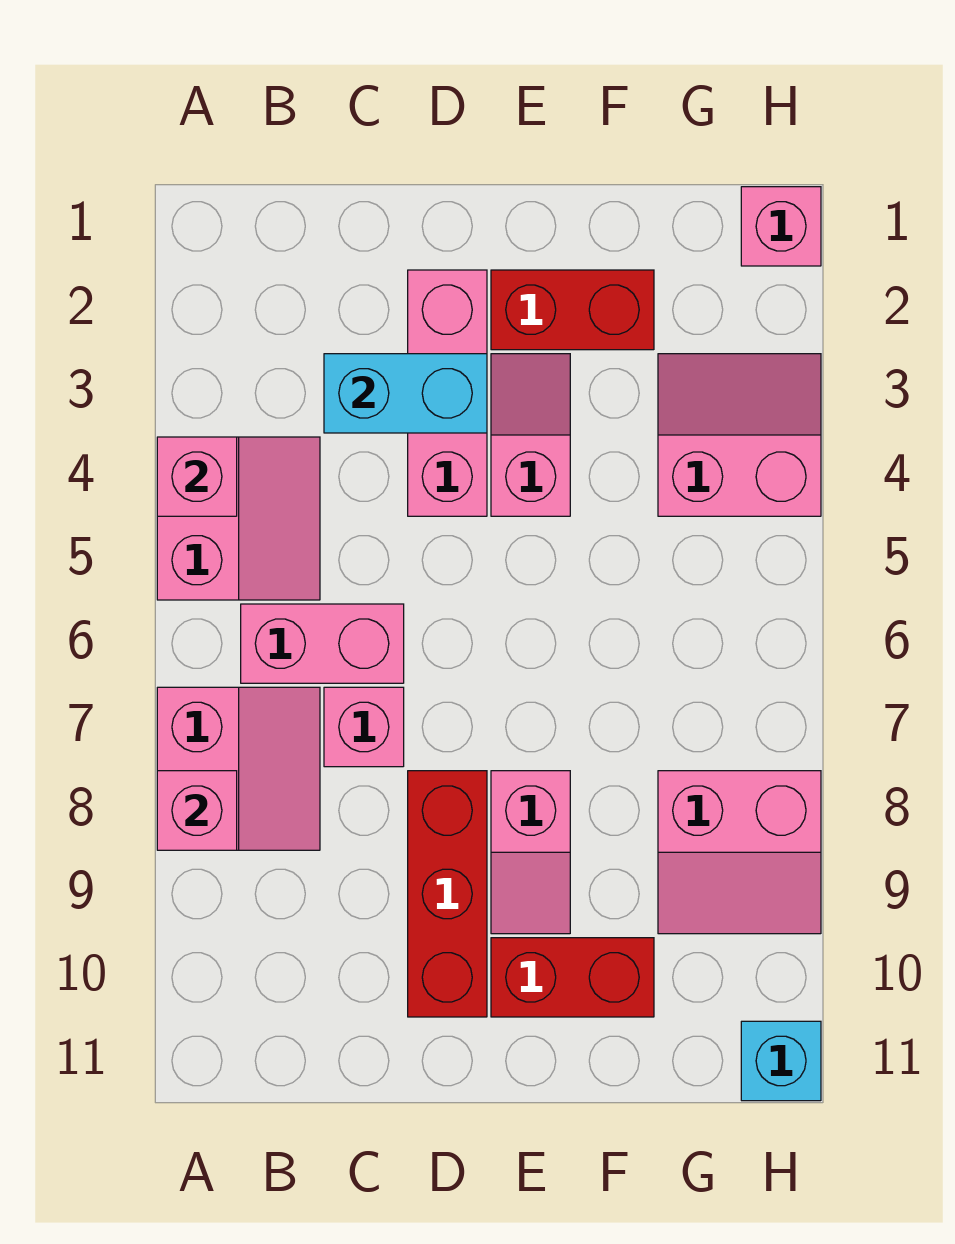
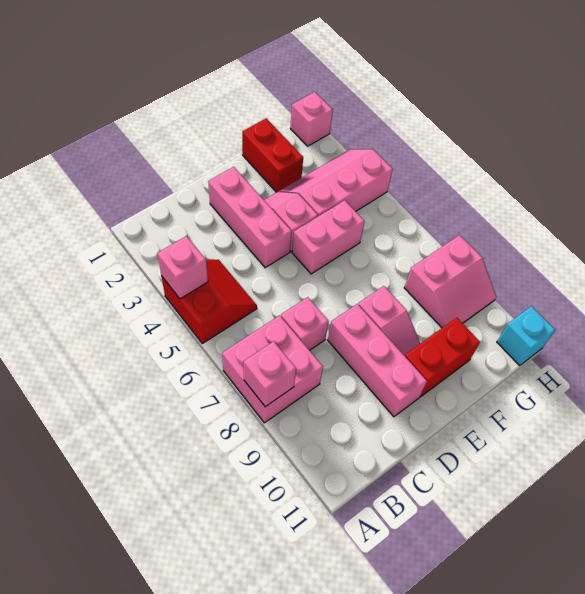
pink slope A4:B5 level 1 top A -> red slope A4:B5 level 1 top A
pink slope A7:B8 level 1 top A -> pink brick A7:B8 level 1
pink brick B6:C6 level 1 -> pink brick E5:F5 level 1
cyan brick C3:D3 level 2 -> none
red brick D8:D10 level 1 -> pink brick D8:D10 level 1
red brick E2:F2 level 1 -> red brick F1:F2 level 1
pink slope G3:H4 level 1 top 4 -> pink slope F3:H4 level 1 top 4

